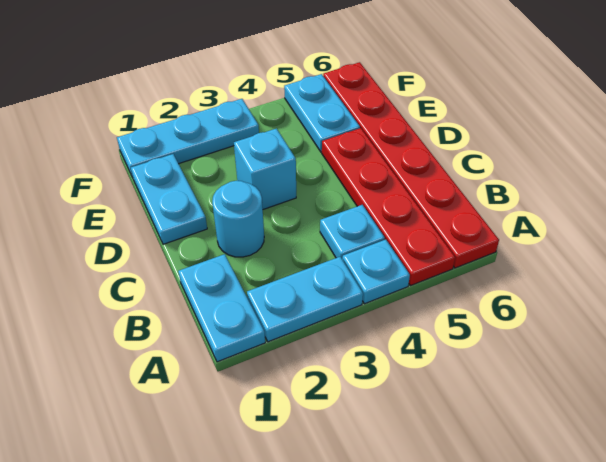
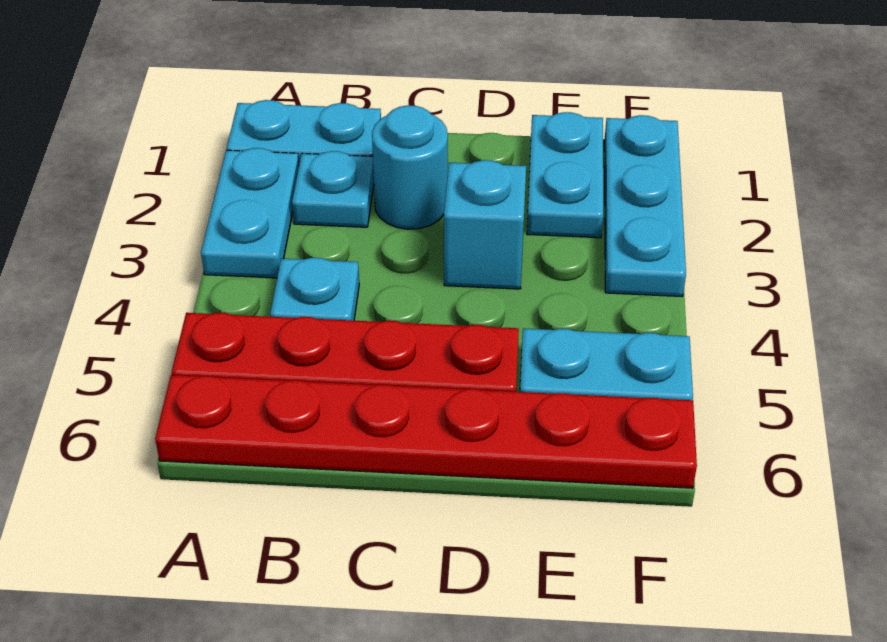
cyan plate A4 level 1 -> cyan plate B2 level 1
cyan plate D1:E1 level 1 -> cyan plate E1:E2 level 1

